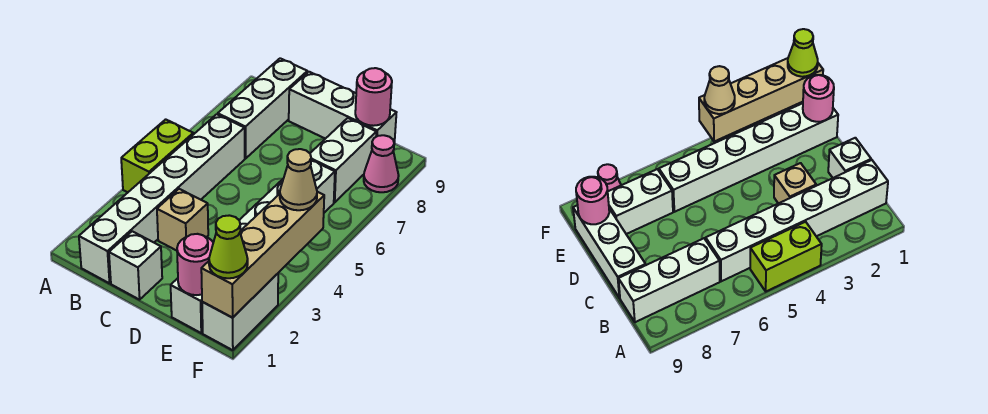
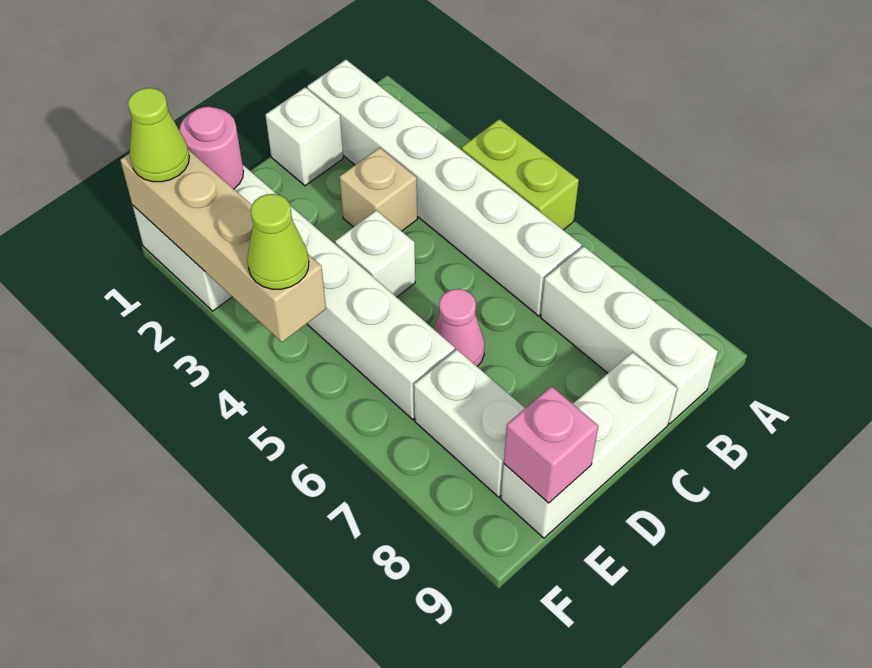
none -> white brick D4 level 1
pink round brick E9 level 2 -> pink brick E9 level 2
tan cone F4 level 3 -> lime cone F4 level 3
pink cone F8 level 1 -> pink cone D6 level 1

